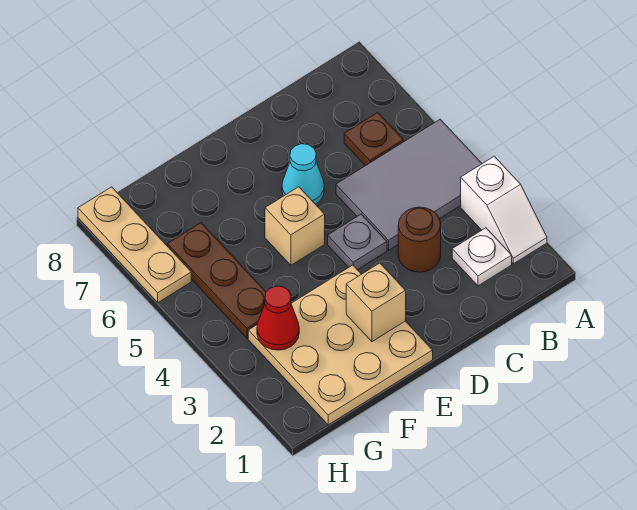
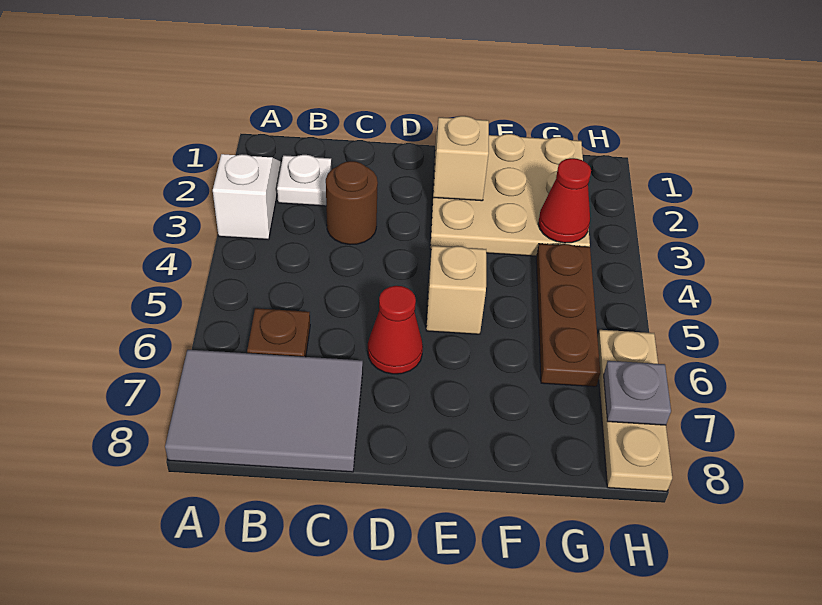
grey tile A4:C5 level 1 -> grey tile A7:C8 level 1
grey plate D4 level 1 -> grey plate H7 level 2
cyan cone D6 level 1 -> red cone D6 level 1

